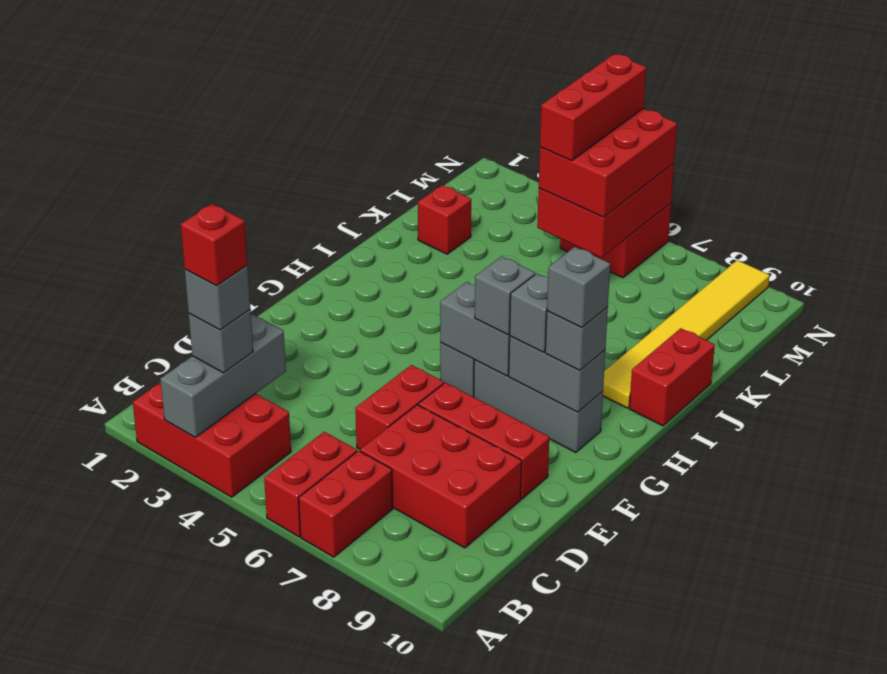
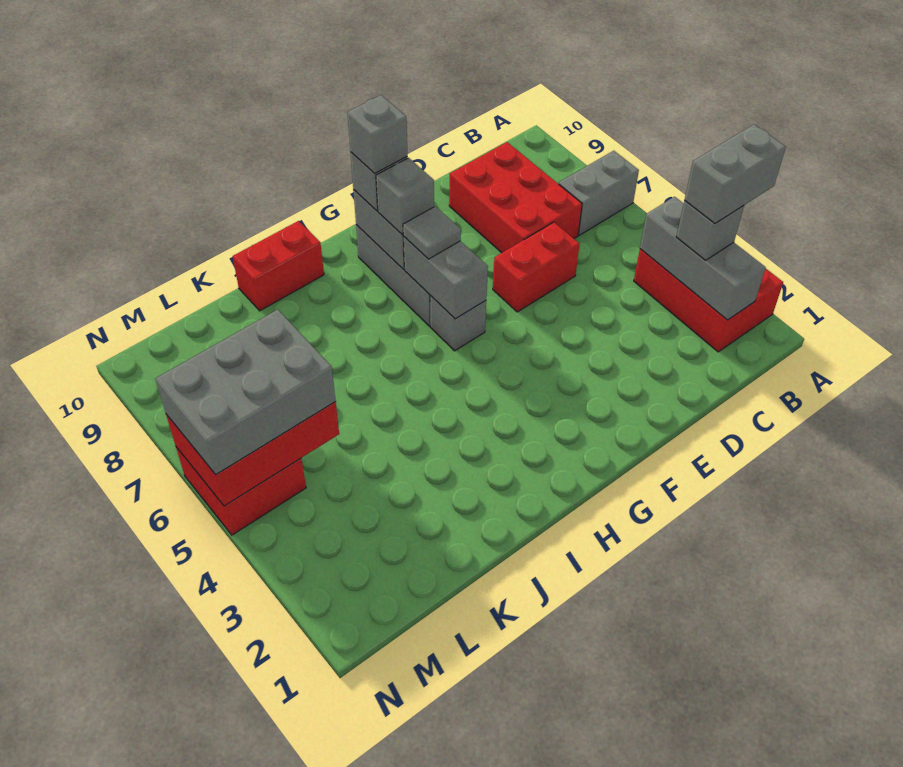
grey brick A3:C3 level 2 -> grey brick B2:B4 level 2
red brick A6:B6 level 1 -> none
red brick A7:B7 level 1 -> grey brick A7:B7 level 1
grey brick B3 level 4 -> grey brick A3:B3 level 4
red brick B3 level 5 -> none
red brick E7:E9 level 1 -> none
grey brick G7 level 3 -> grey tile G7 level 3
yellow tile I9:N9 level 1 -> none
red brick K2 level 1 -> none
red brick L5:N6 level 3 -> grey brick L5:N6 level 3
red brick L5:N5 level 4 -> none

